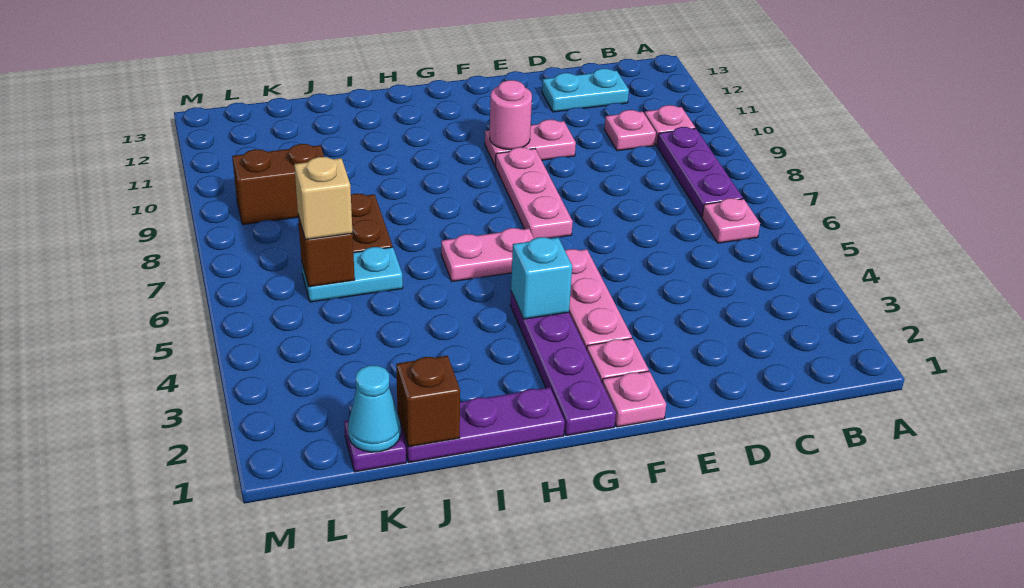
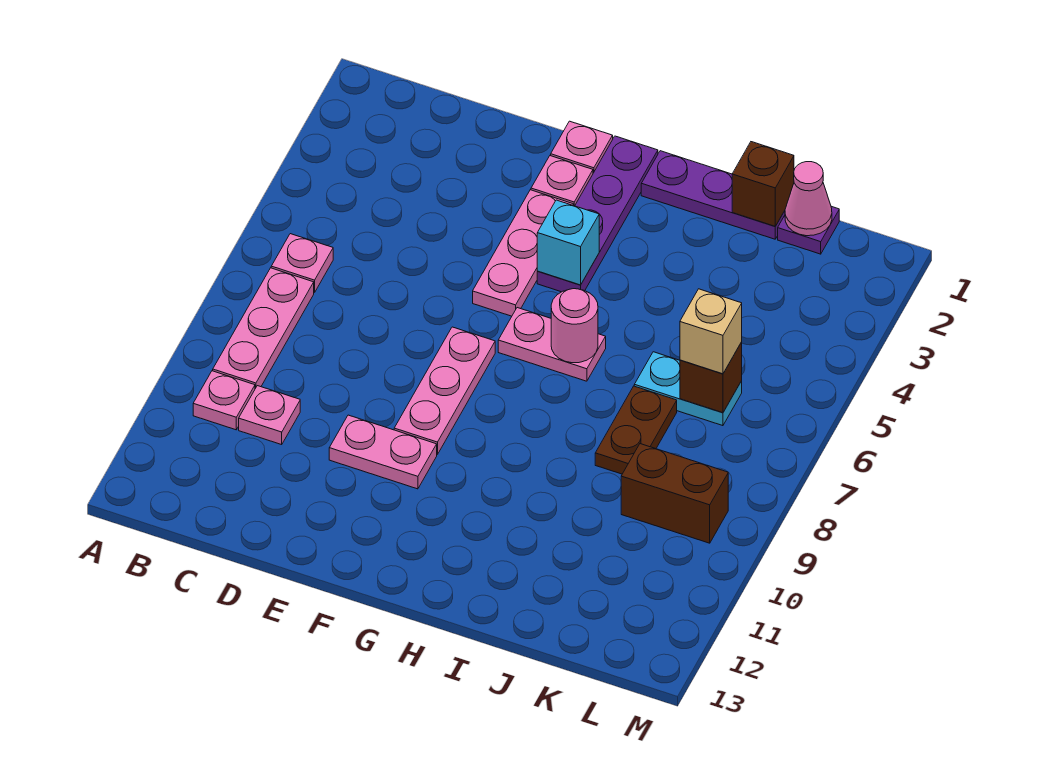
purple plate B7:B9 level 1 -> pink plate B7:B9 level 1
cyan plate C12:D12 level 1 -> none
pink round brick F10 level 2 -> pink round brick H6 level 2
cyan cone K1 level 2 -> pink cone K1 level 2

